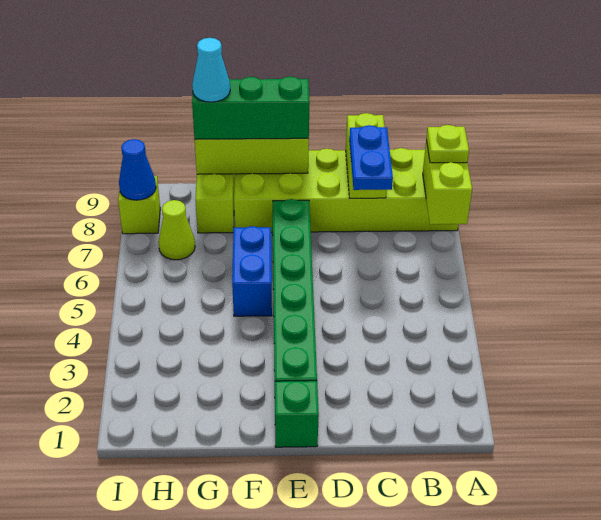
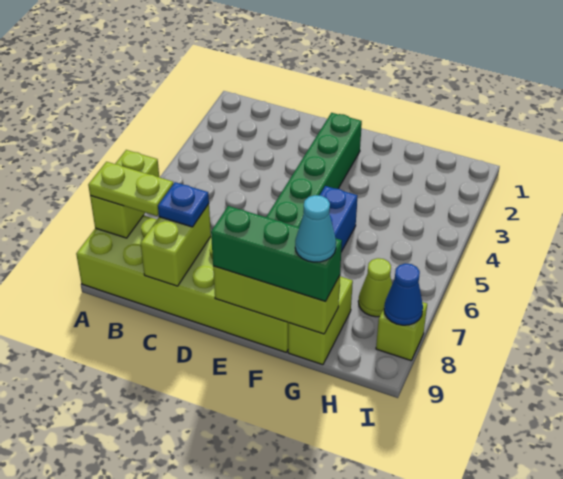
lime plate A8 level 3 -> lime plate A8:B8 level 3
blue plate C7:C8 level 3 -> blue plate C8 level 3
green brick E1 level 1 -> none

